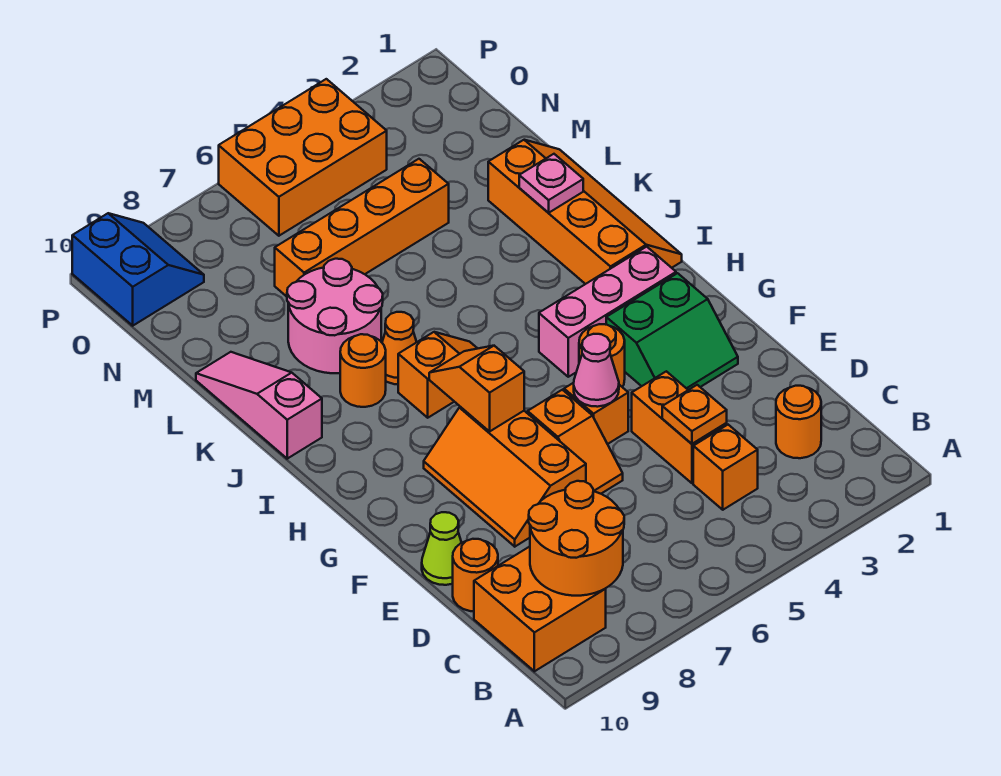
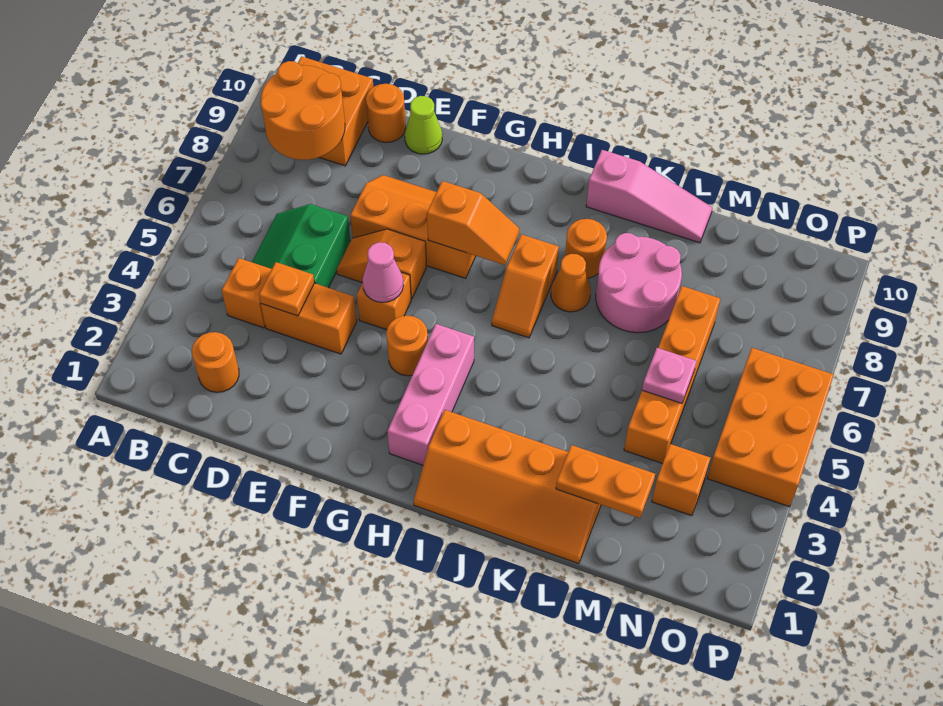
green slope F2:G3 level 1 top G -> green slope C5:D6 level 1 top D
pink plate K2 level 2 -> pink plate M5 level 2
none -> orange plate L2:M2 level 2
none -> orange brick N3 level 1
blue slope O9:P10 level 1 top 10 -> none

